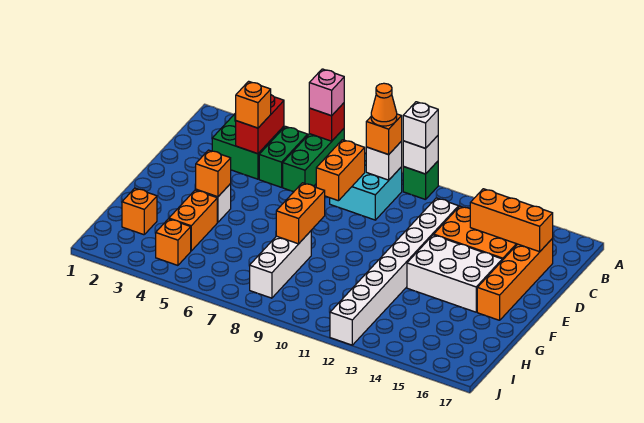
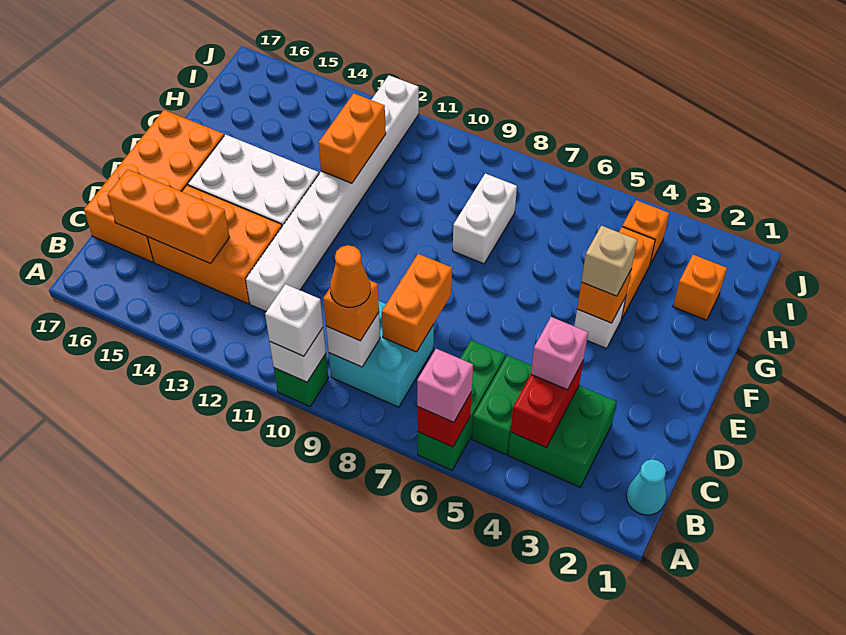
none -> cyan cone B1 level 1
orange brick C4 level 3 -> pink brick C4 level 3
orange brick C16:F16 level 1 -> orange brick C16:F17 level 1
none -> tan brick F4 level 3
orange brick F8:G8 level 2 -> orange brick G12:H12 level 2
white brick G8:I8 level 1 -> white brick G8:H8 level 1

